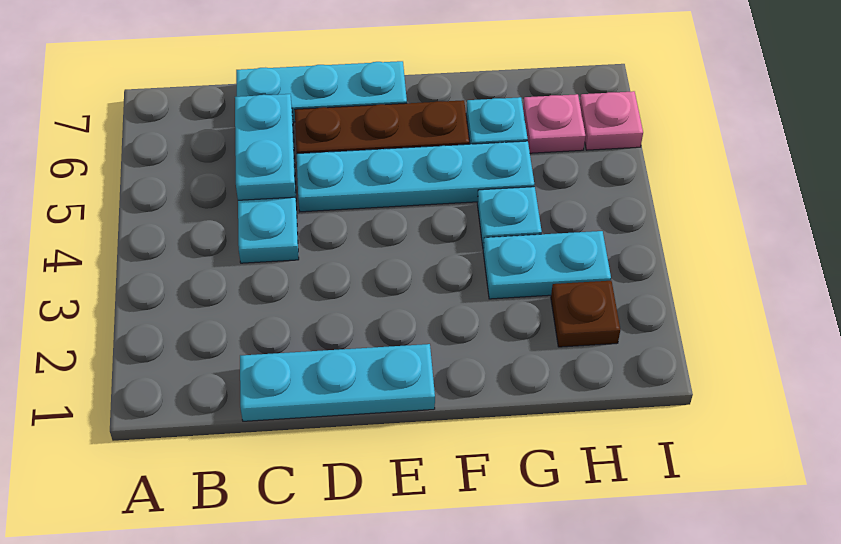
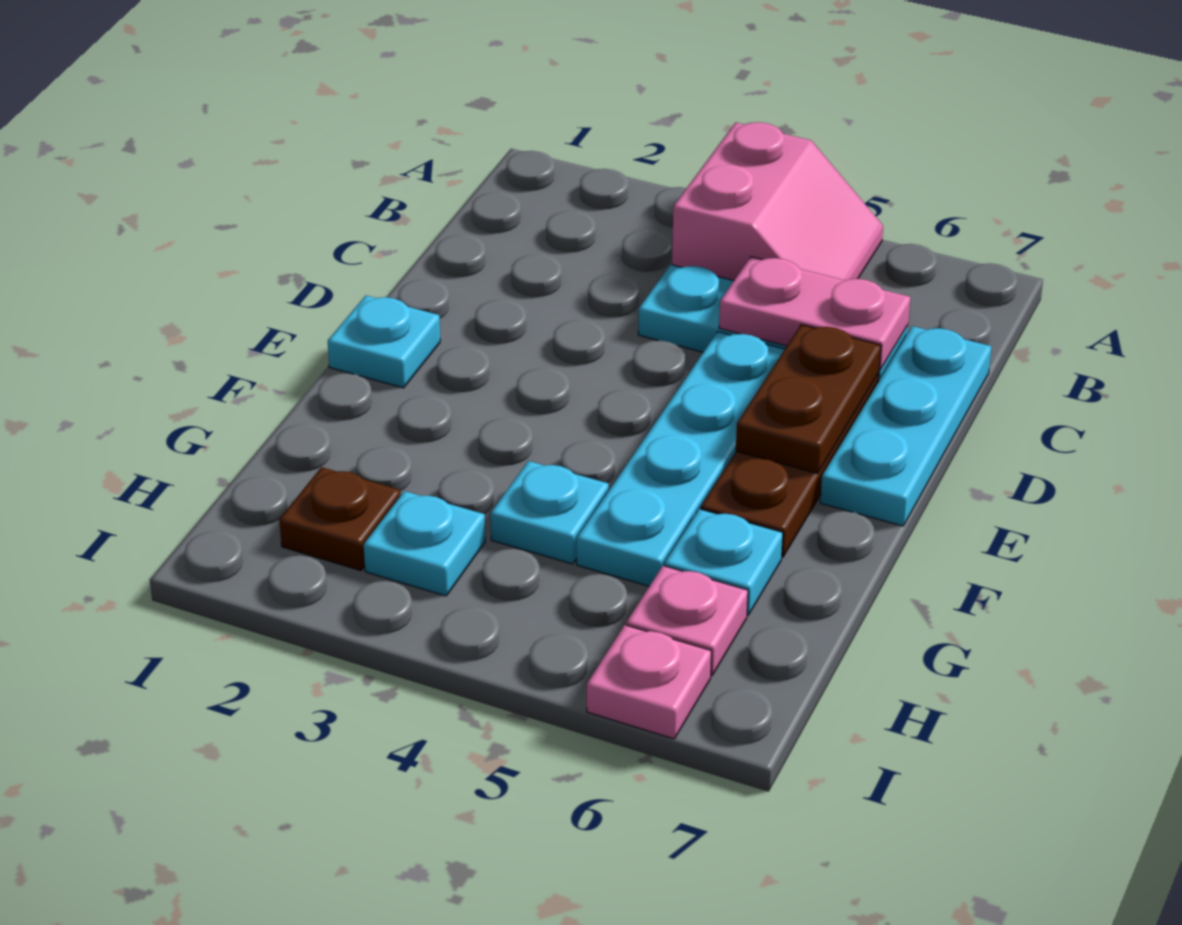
none -> pink slope A4:B5 level 1 top 4
cyan plate C1:E1 level 1 -> cyan plate E1 level 1
cyan plate C5:C6 level 2 -> pink plate C5:C6 level 2
none -> brown plate D6:E6 level 2
cyan plate G3:H3 level 1 -> cyan plate H3 level 1

